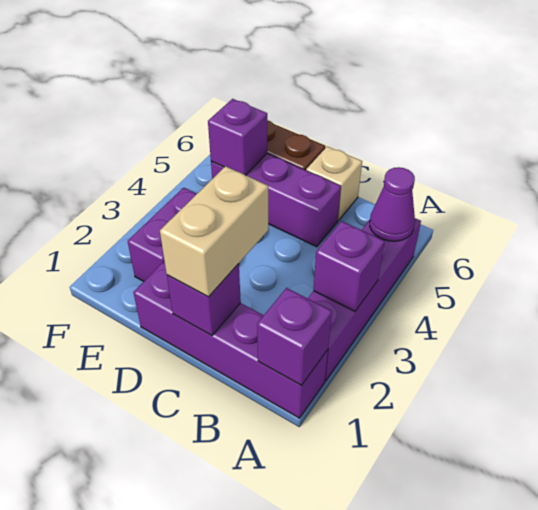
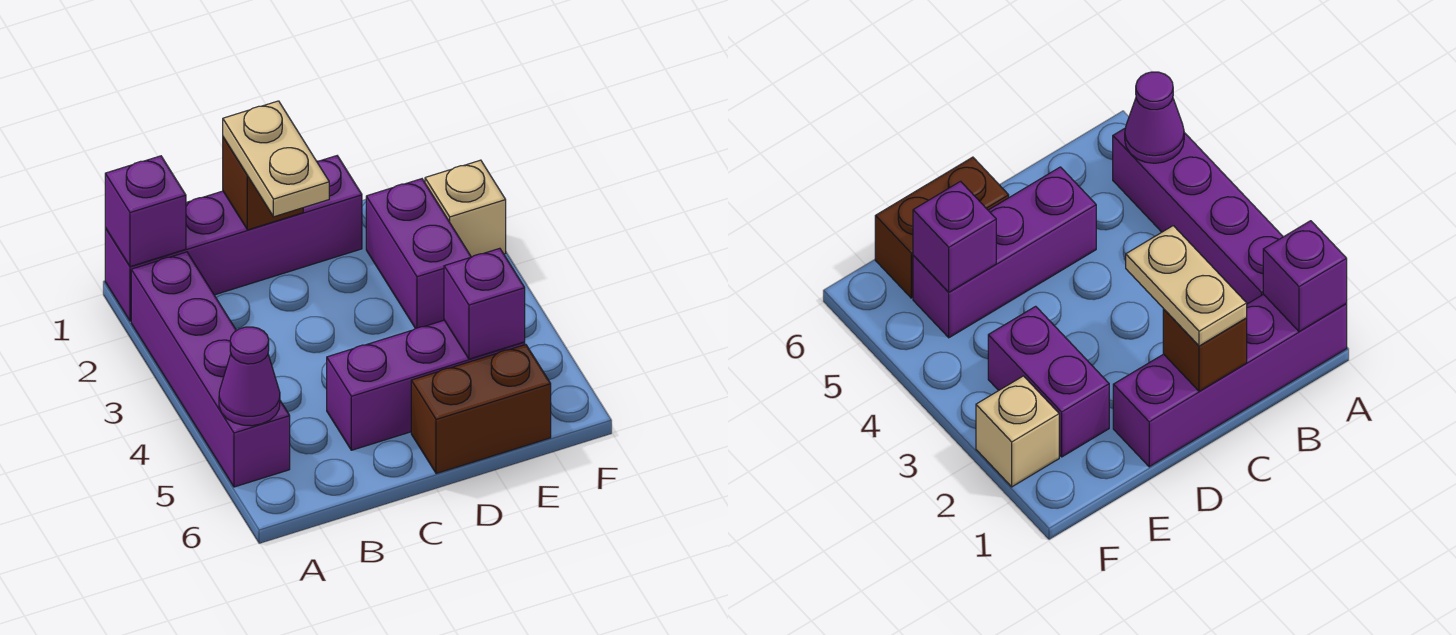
purple brick A3 level 2 -> none
purple brick C1 level 2 -> brown brick C1 level 2
tan brick C1:C2 level 3 -> tan plate C1:C2 level 3
tan brick C6 level 1 -> tan brick F2 level 1

